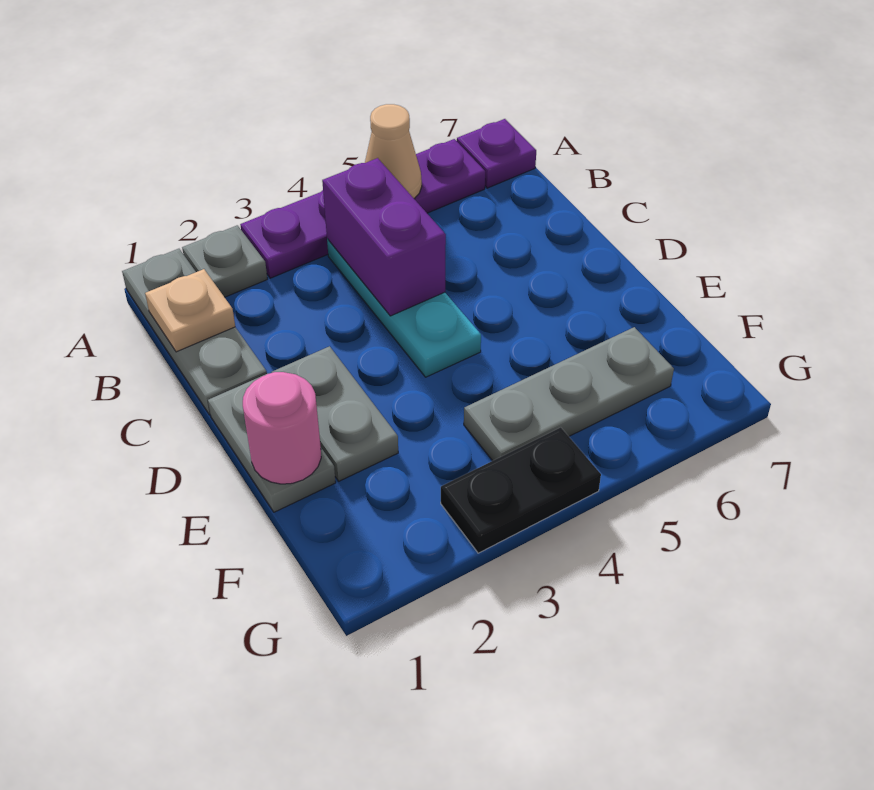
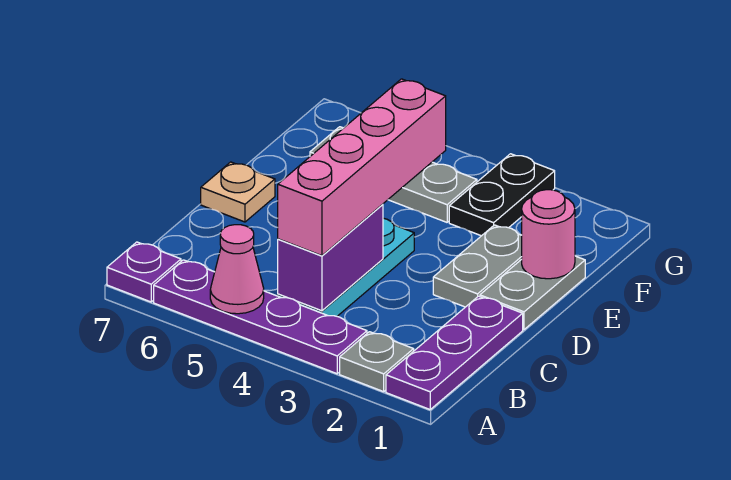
grey plate A1:C1 level 1 -> purple plate A1:C1 level 1
tan cone A5 level 2 -> pink cone A5 level 2
tan plate B1 level 2 -> tan plate D7 level 1
none -> pink brick B4:E4 level 3
black plate G3:G4 level 1 -> black plate F3:G3 level 1

